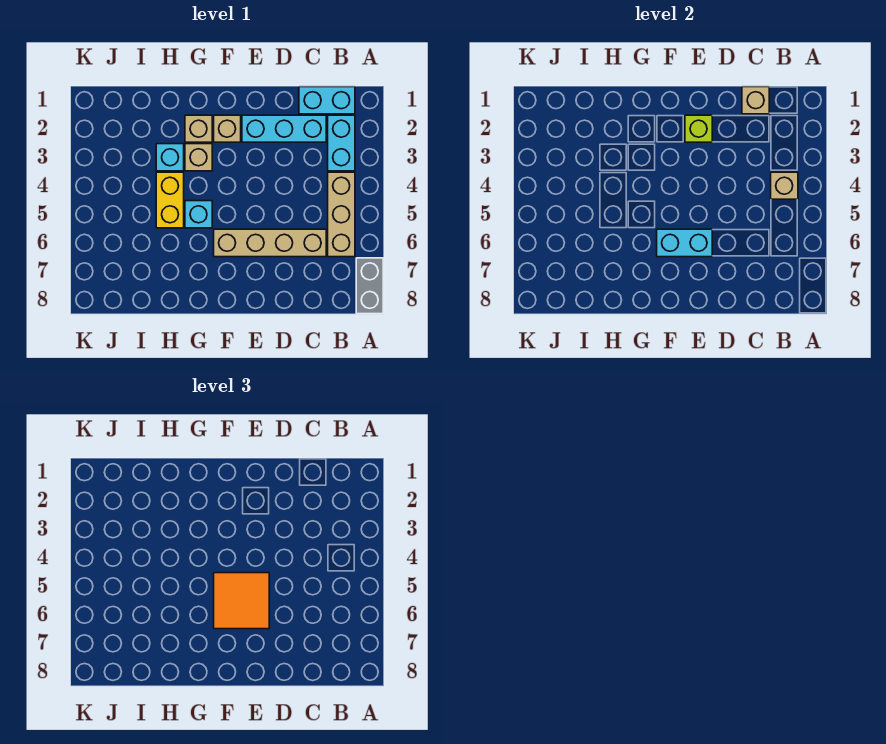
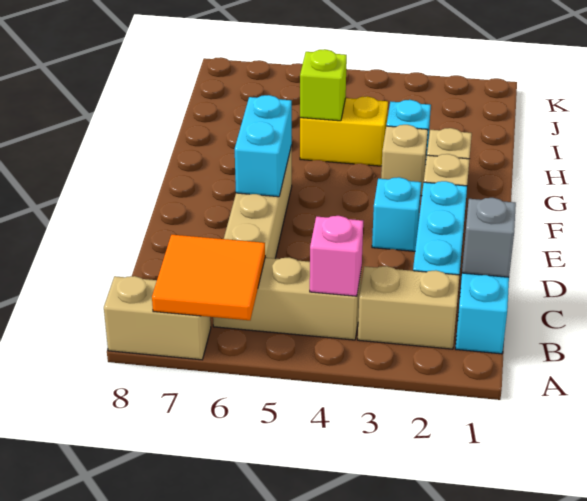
grey brick A7:A8 level 1 -> tan brick A7:A8 level 1
cyan brick B2:B3 level 1 -> tan brick B2:B3 level 1
tan brick B4 level 2 -> pink brick B4 level 2
tan brick C1 level 2 -> grey brick C1 level 2
lime brick E2 level 2 -> lime brick H5 level 2
orange tile E5:F6 level 3 -> orange tile A6:B7 level 2
cyan brick G5 level 1 -> cyan brick E3 level 1

